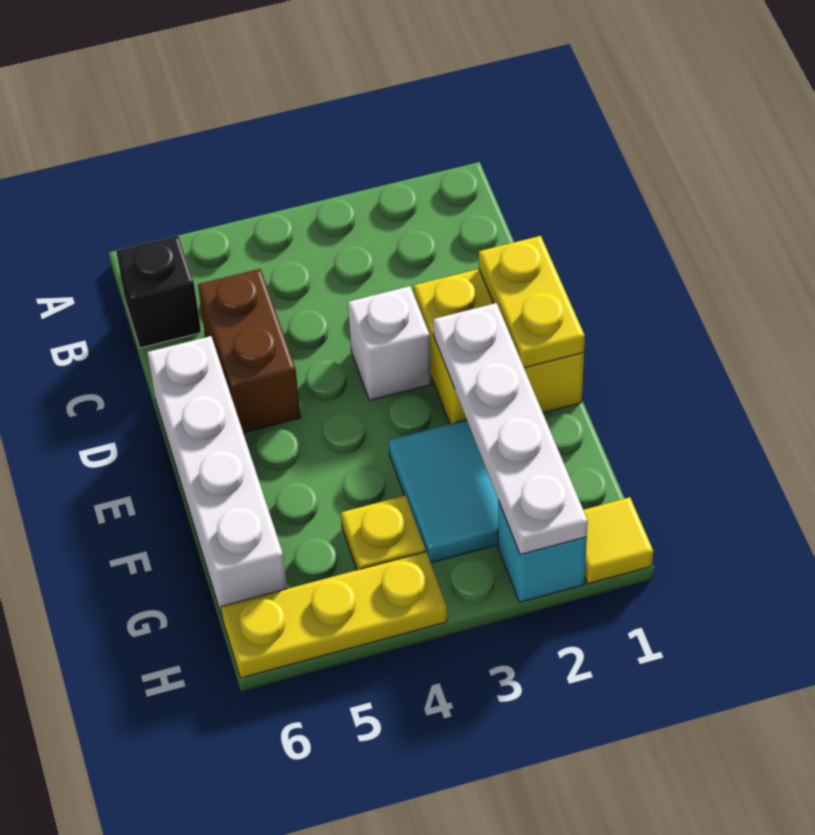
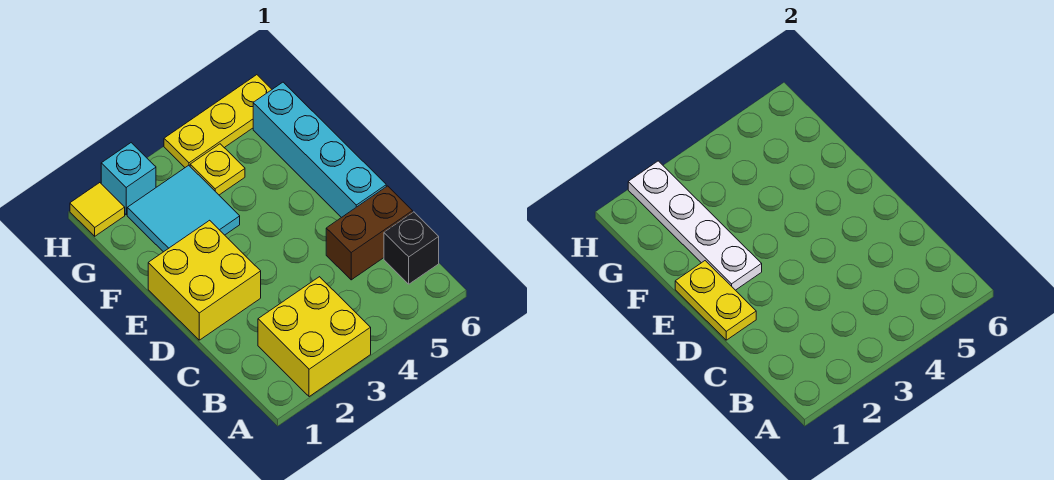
none -> yellow brick A2:B3 level 1
brown brick C5:D5 level 1 -> brown brick C5:C6 level 1
white brick D3 level 1 -> none
white brick D6:G6 level 1 -> cyan brick D6:G6 level 1

